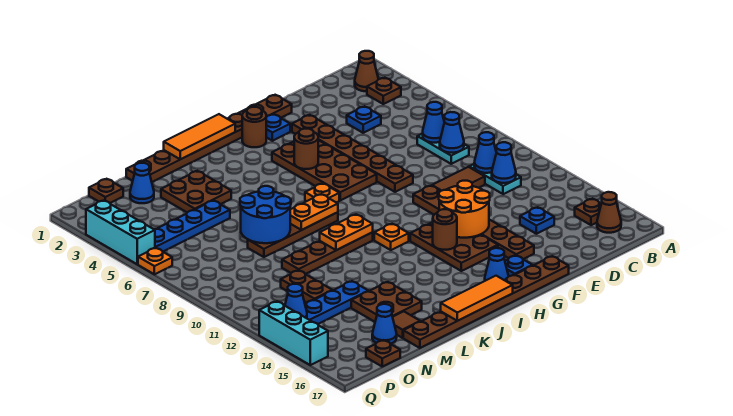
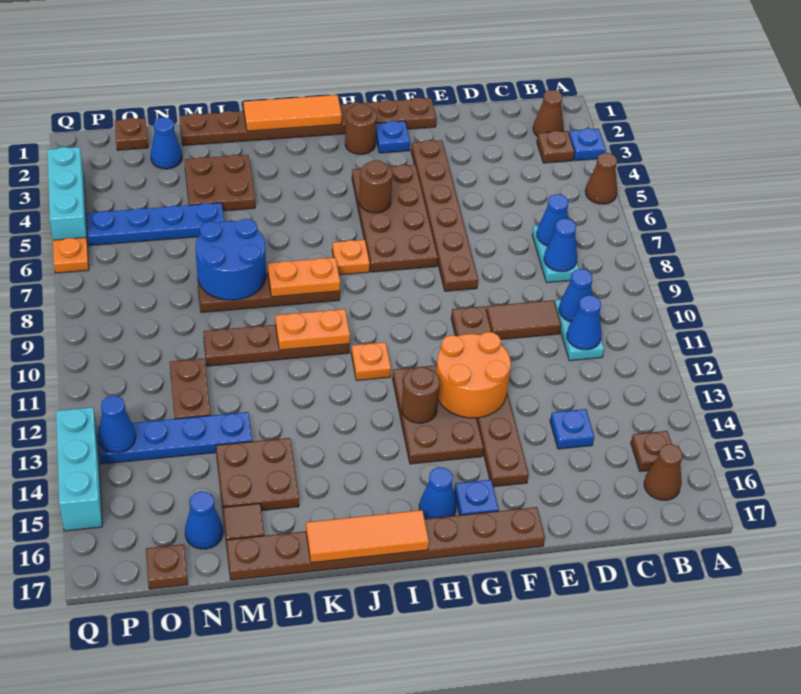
none -> brown cone A5 level 1
blue plate D4 level 1 -> blue plate A3 level 1

